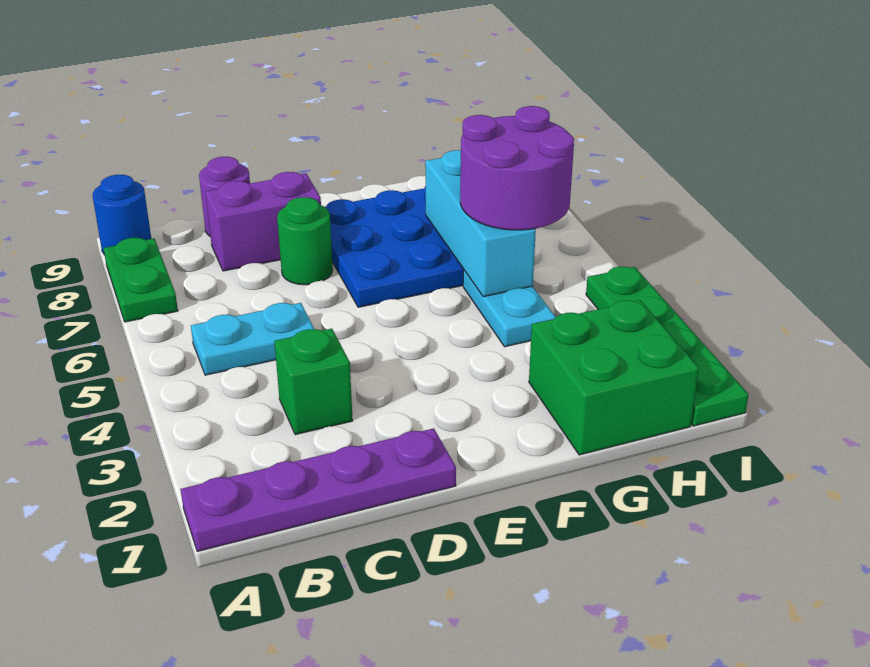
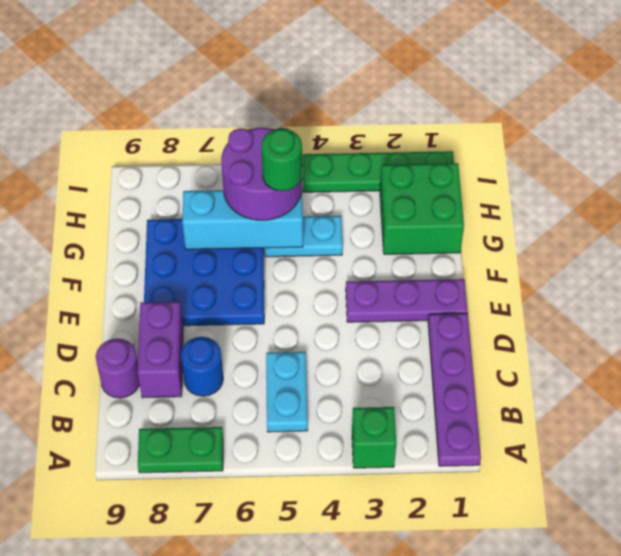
blue round brick A9 level 1 -> blue round brick C7 level 1
green brick C3 level 1 -> green brick A3 level 1
green round brick D7 level 1 -> green round brick G5 level 4
none -> purple plate E1:E3 level 1

